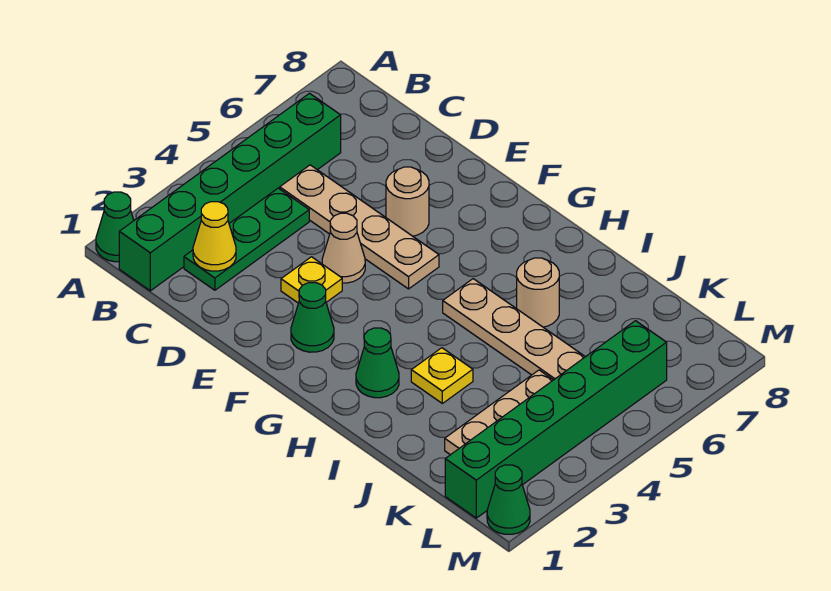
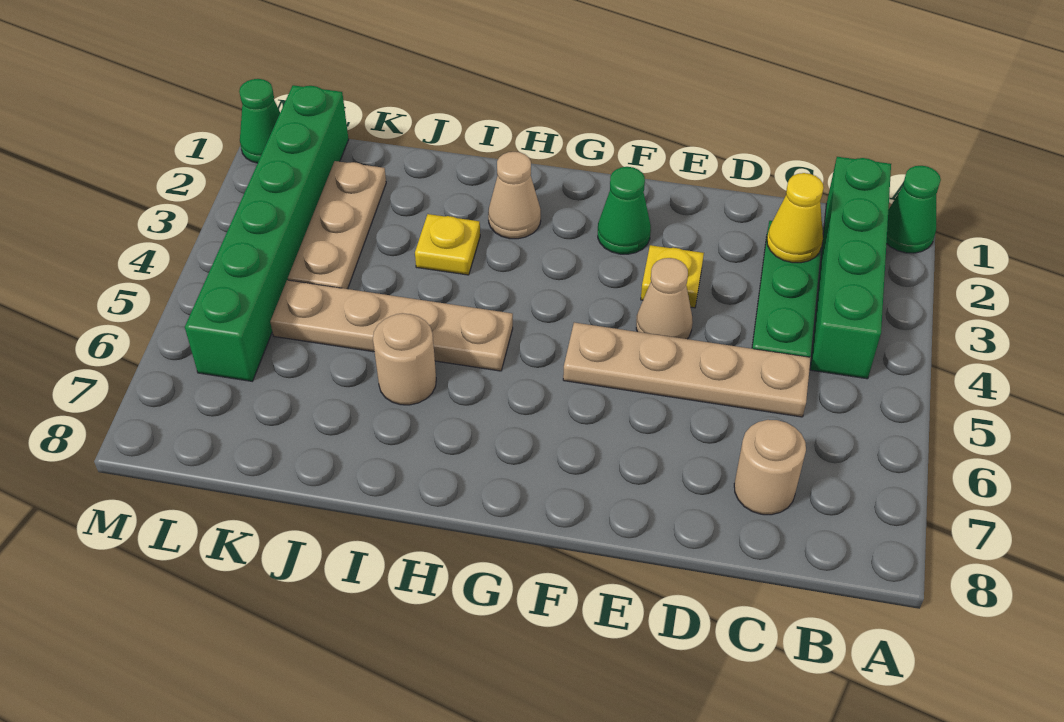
green brick B1:B6 level 1 -> green brick B1:B4 level 1
tan round brick E6 level 1 -> tan round brick C7 level 1
green cone H2 level 1 -> tan cone H2 level 1

